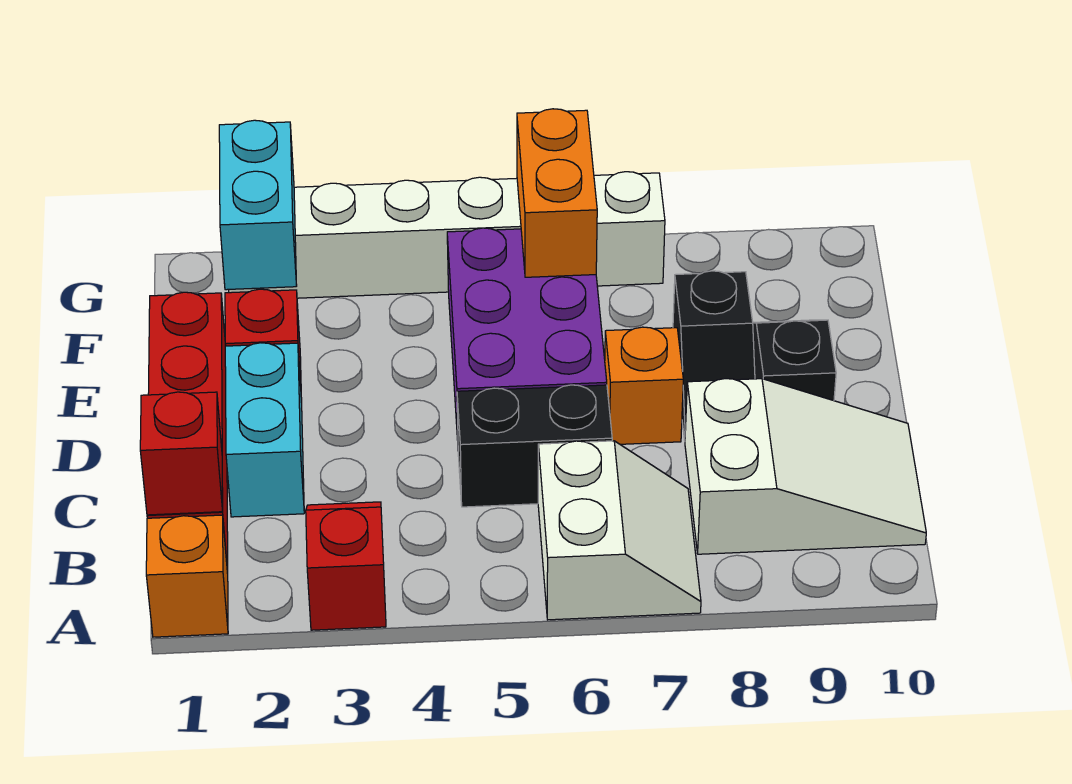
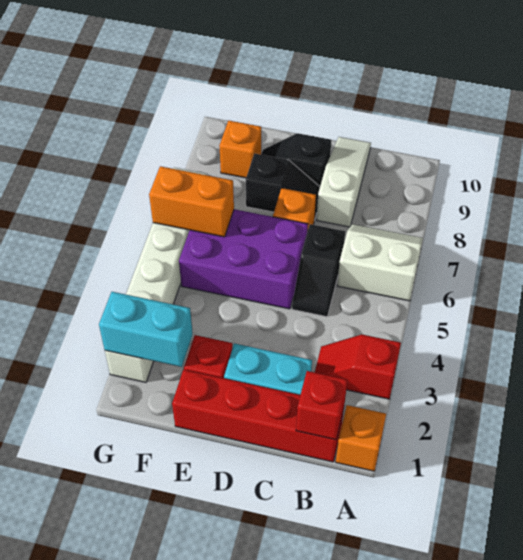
white slope B8:C10 level 1 top 8 -> white slope C8:C10 level 1 top 8
black brick C5:C6 level 1 -> black slope C5:C6 level 1 top 6
none -> orange brick F9 level 1

